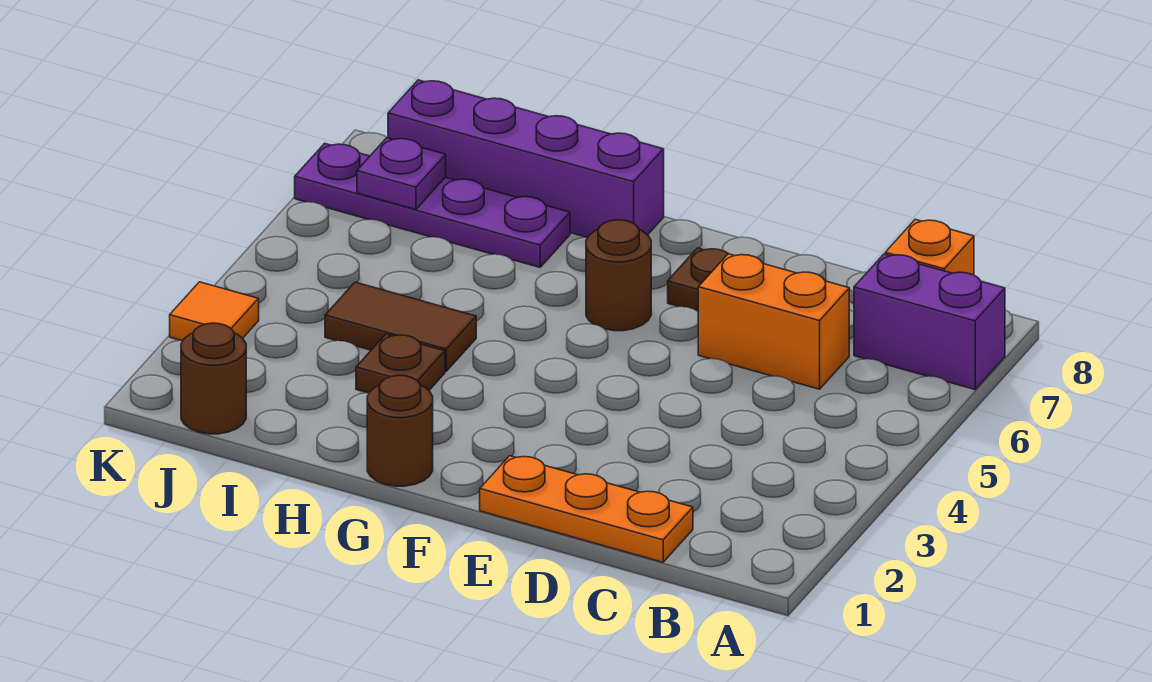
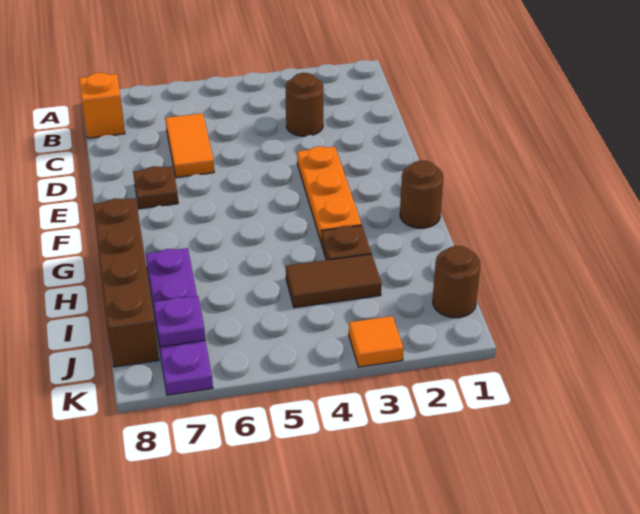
purple brick A7:B7 level 1 -> none
orange plate C1:E1 level 1 -> orange plate E3:G3 level 1
orange brick C6:D6 level 1 -> orange tile C6:D6 level 1
brown round brick F6 level 1 -> brown round brick C3 level 1
purple brick G8:J8 level 1 -> brown brick G8:J8 level 1
brown tile H4:I4 level 1 -> brown tile I3:I4 level 1

